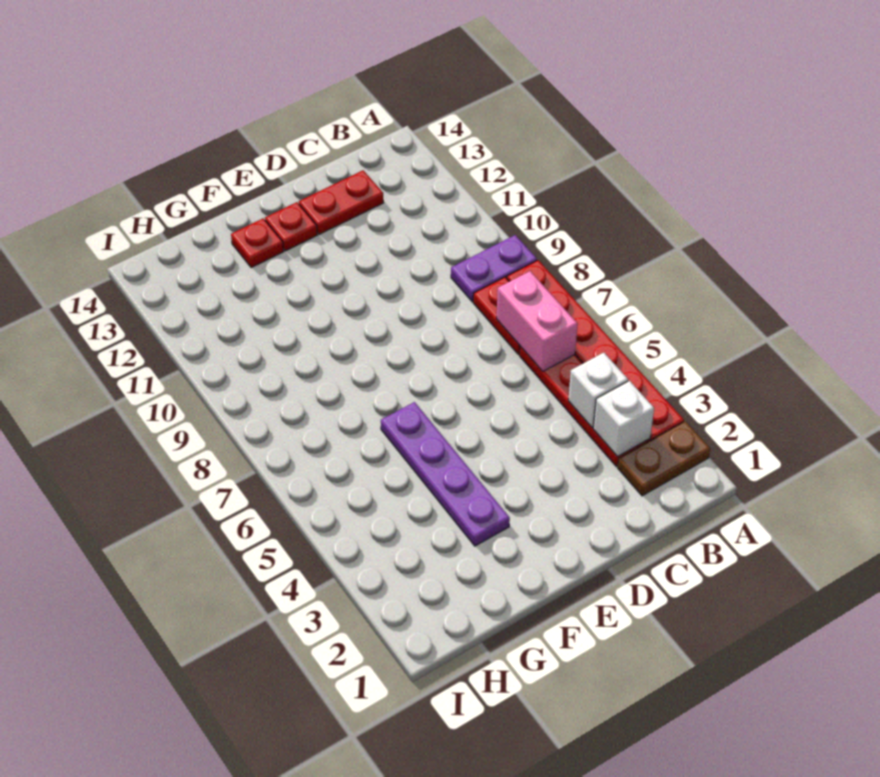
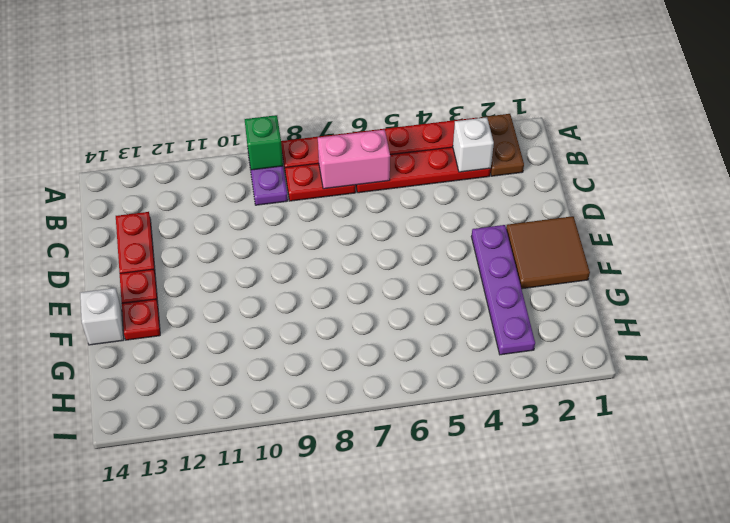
none -> green brick A9 level 2
white brick B4 level 2 -> white brick F14 level 1
none -> brown tile E1:F2 level 1
purple plate F3:F6 level 1 -> purple plate E3:H3 level 1

